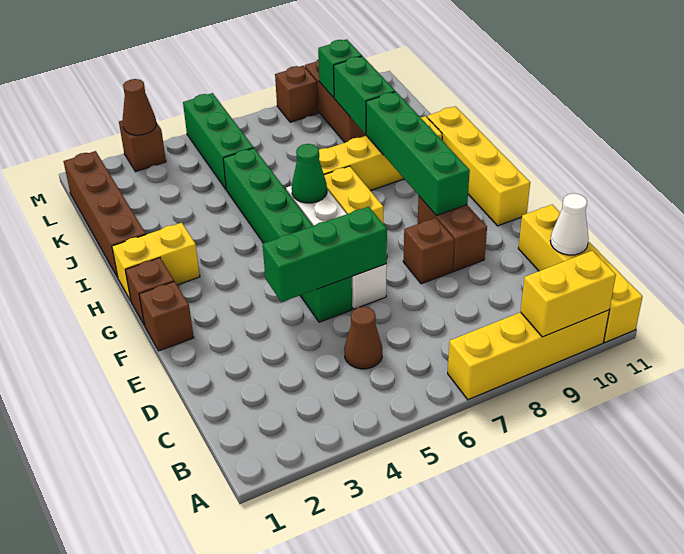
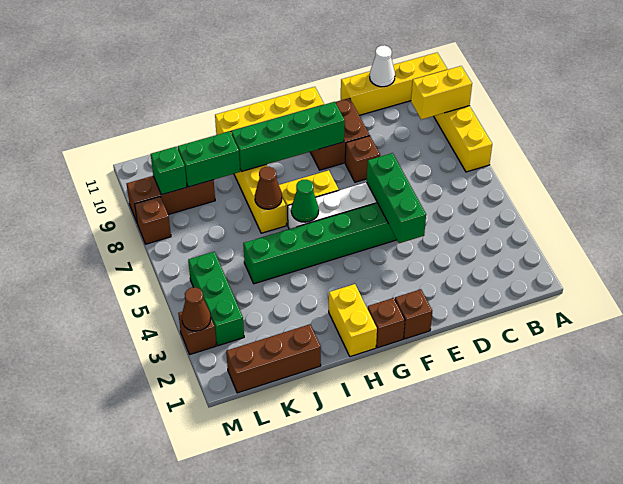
yellow brick A9:A10 level 2 -> yellow brick A9:B9 level 2
brown cone C5 level 1 -> brown cone I7 level 2
brown brick E9:F9 level 1 -> brown brick E9:F10 level 1
brown brick I1:L1 level 1 -> brown brick J1:L1 level 1
green brick K5:M5 level 1 -> green brick L3:L5 level 1

